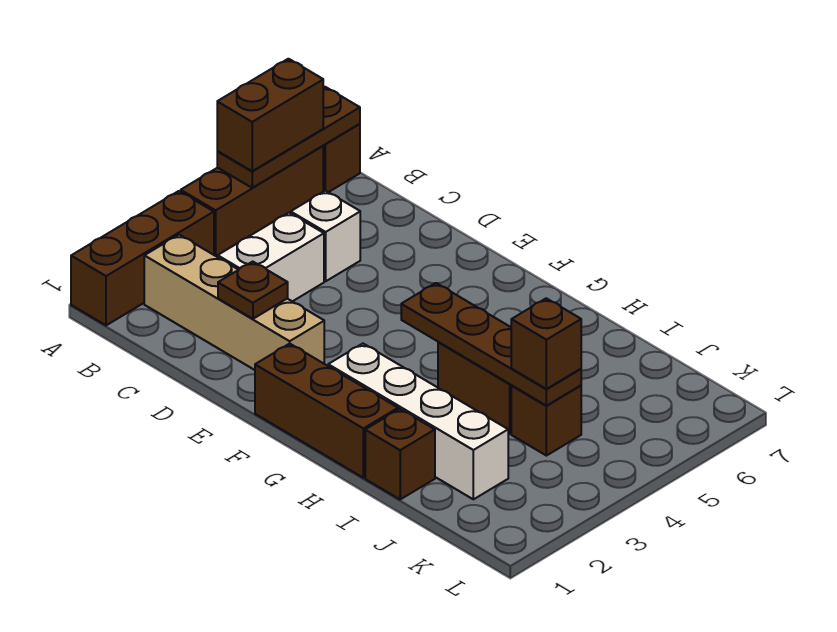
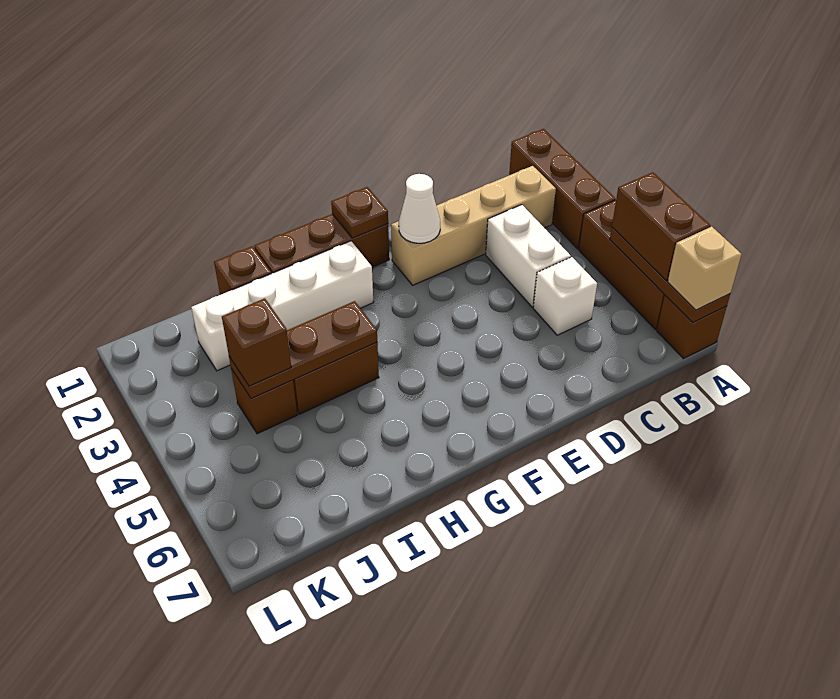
none -> tan brick A7 level 3
brown plate D2 level 2 -> brown plate F1 level 2
none -> white cone E2 level 2
brown plate G4:J4 level 2 -> brown plate H4:J4 level 2

